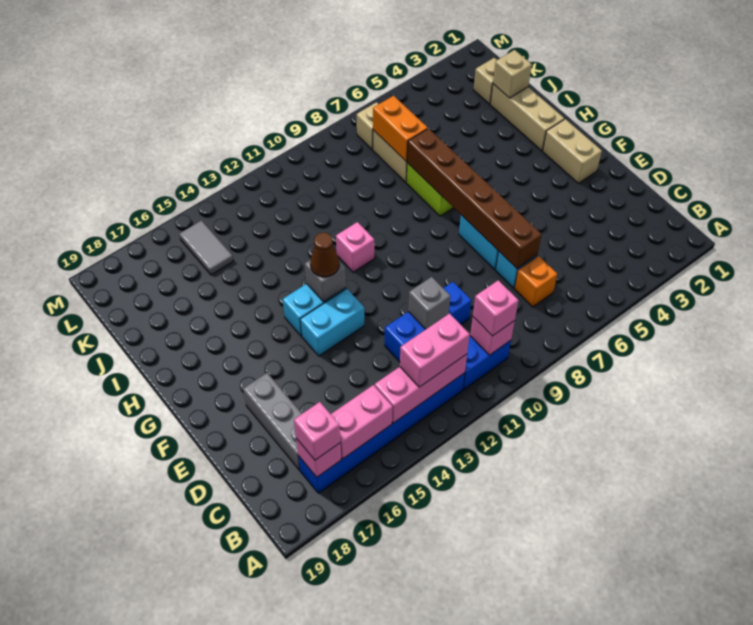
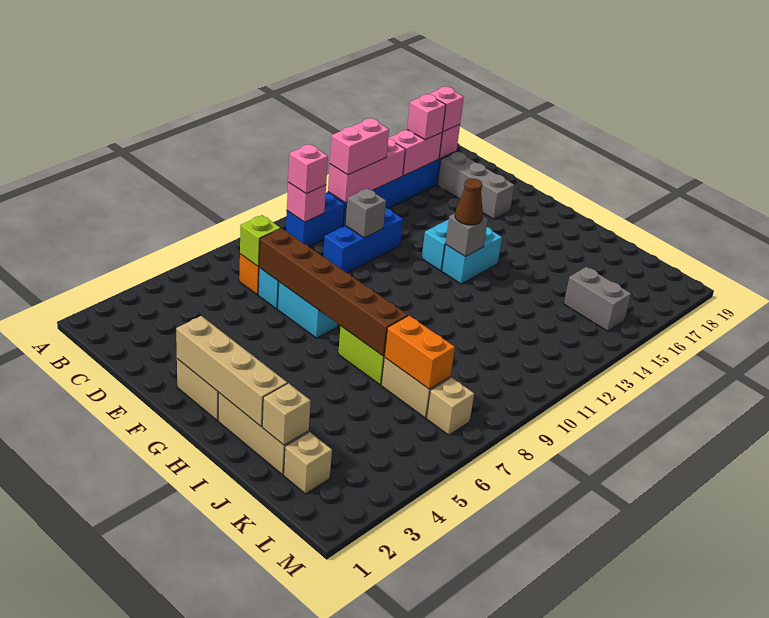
none -> lime brick C7 level 2
none -> tan brick F2:I2 level 2
pink brick H11 level 1 -> pink brick B16 level 3
grey tile K15:L15 level 1 -> grey brick K15:L15 level 1

